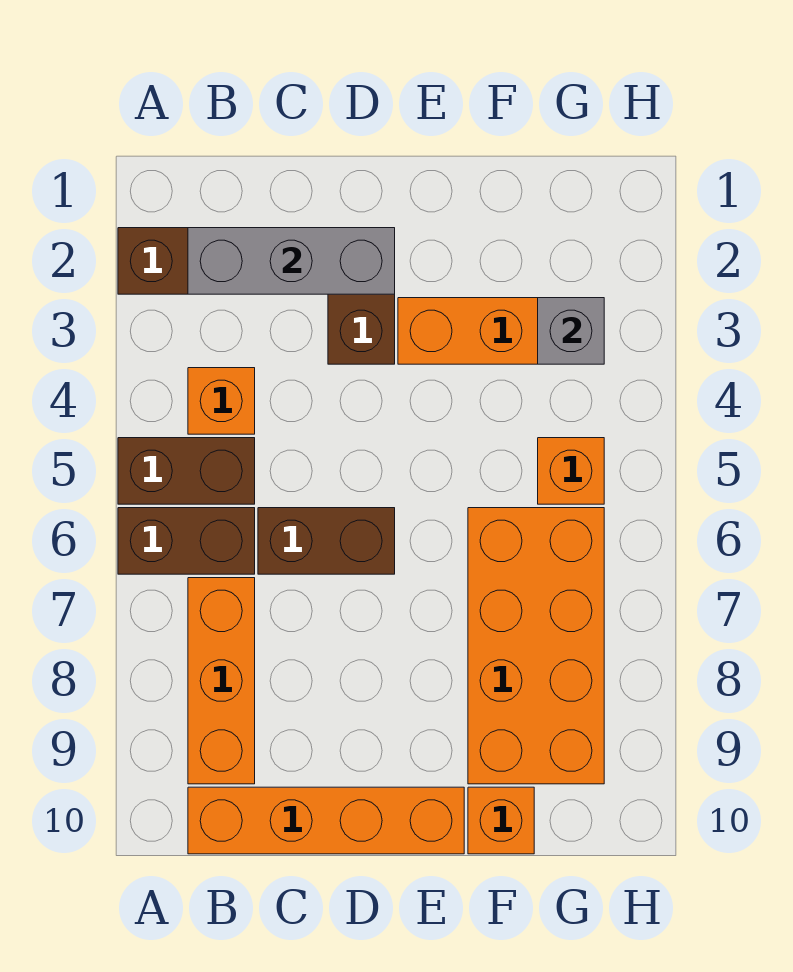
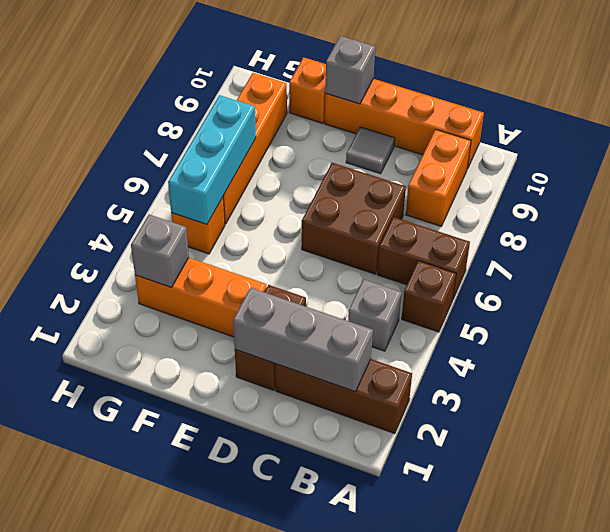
brown brick A5:B5 level 1 -> brown brick A5 level 1
orange brick B4 level 1 -> grey brick B4 level 1
orange brick B7:B9 level 1 -> orange brick B8:B9 level 1
brown brick C6:D6 level 1 -> brown brick C6:D7 level 1
none -> grey tile D9 level 1
none -> grey brick E10 level 2
orange brick F6:G9 level 1 -> orange brick G6:G9 level 1
none -> cyan brick G5:G7 level 2

